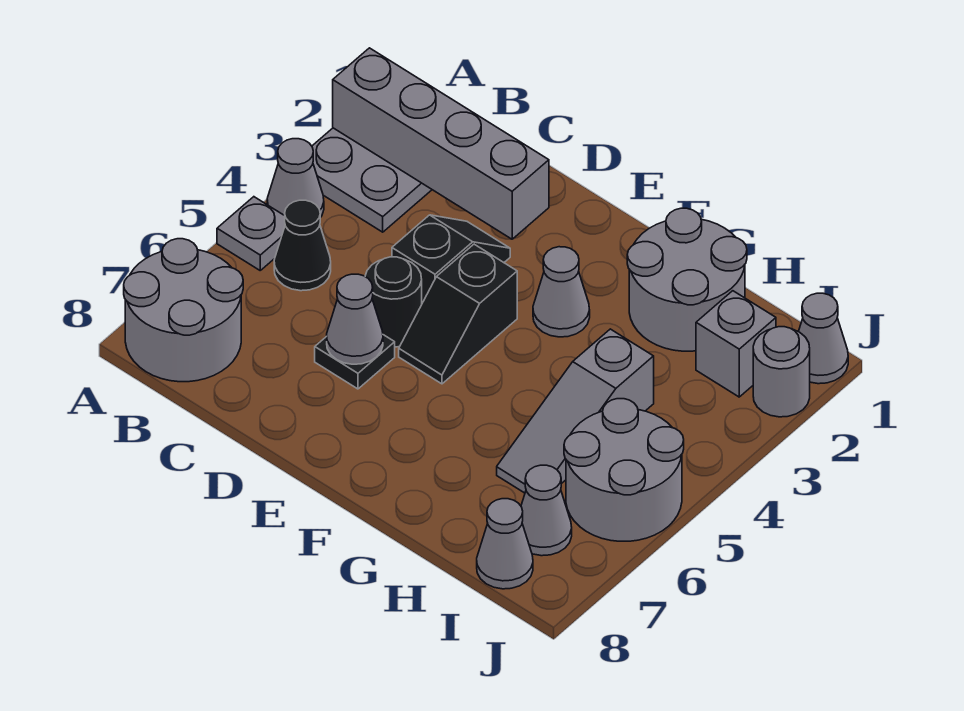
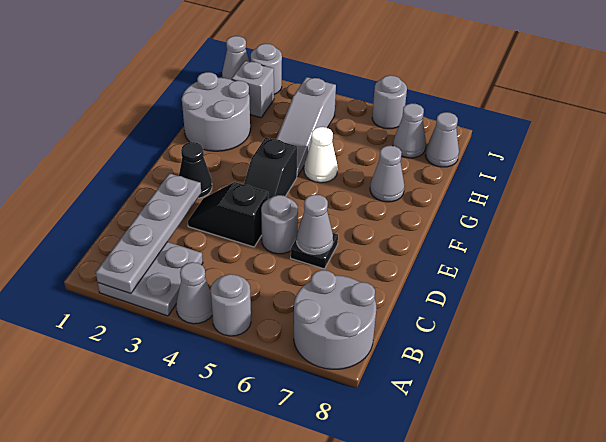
grey brick A2:D2 level 2 -> grey plate A2:D2 level 2
grey plate A5 level 1 -> grey round brick A5 level 1
black cone B5 level 1 -> black cone E2 level 1
black round brick D5 level 1 -> grey round brick D5 level 1
black slope E4:E5 level 1 top 4 -> black slope E4:F4 level 1 top F
grey cone F3 level 1 -> grey cone G7 level 1
none -> white cone G5 level 1
grey slope H4:H6 level 1 top 4 -> grey slope G4:I4 level 1 top I
grey round brick I5:J6 level 1 -> grey round brick J6 level 1

